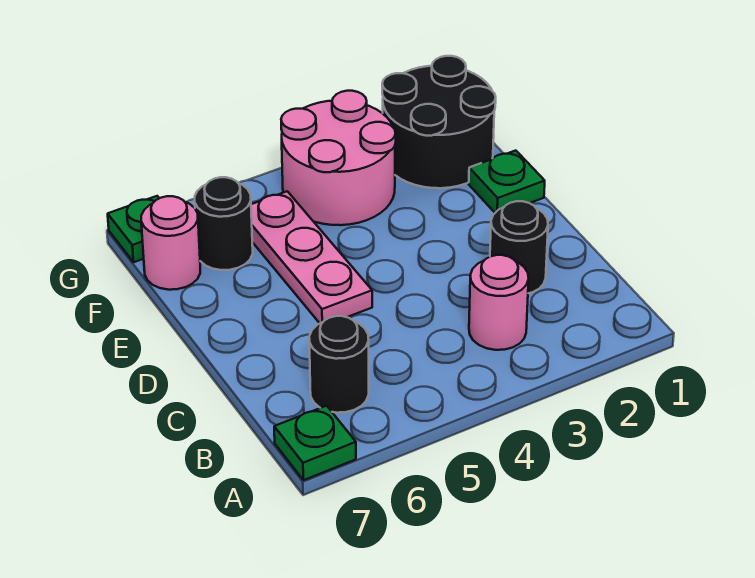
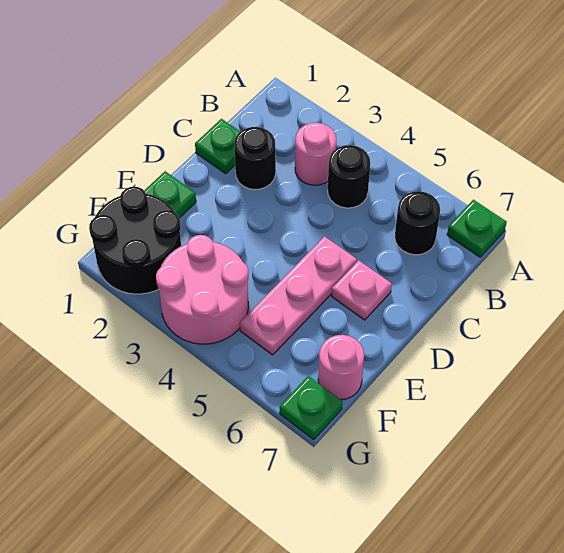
none -> green plate C1 level 1
none -> pink plate D6 level 1
black round brick F6 level 1 -> black round brick B4 level 1

